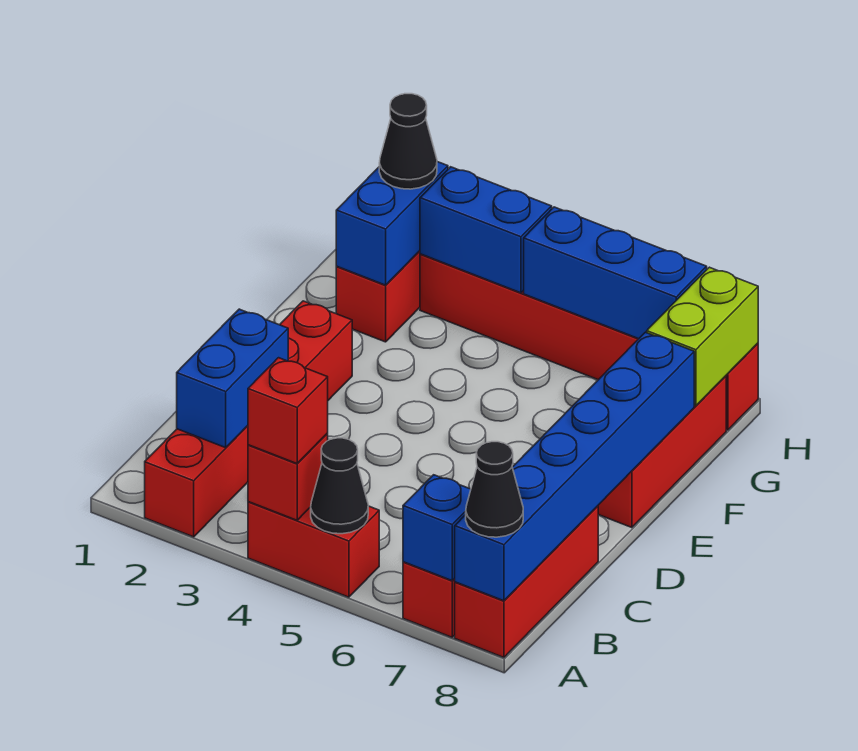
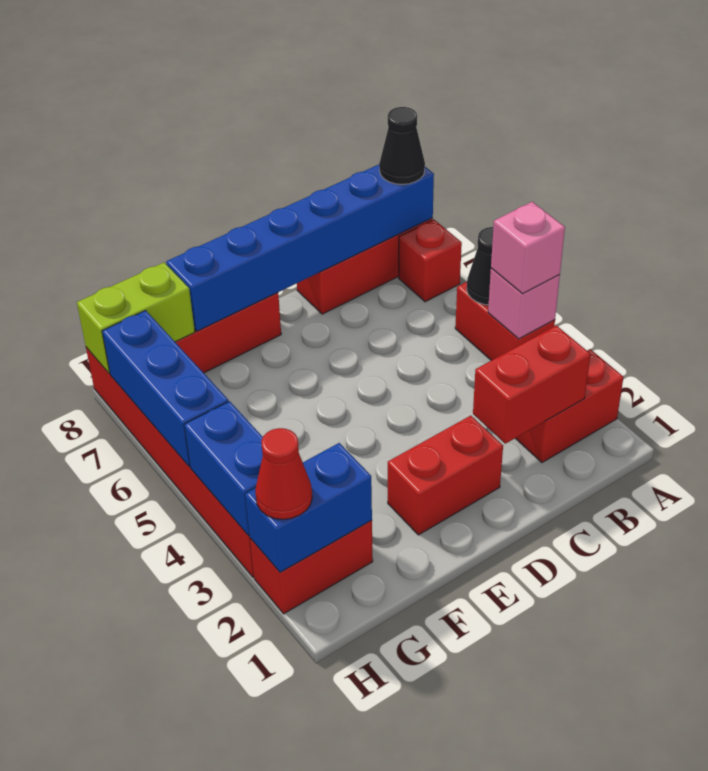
red brick A4 level 2 -> pink brick A4 level 2
red brick A4 level 3 -> pink brick A4 level 3
blue brick A7 level 2 -> none
blue brick B2:C2 level 2 -> red brick B2:C2 level 2
black cone H2 level 3 -> red cone H2 level 3

